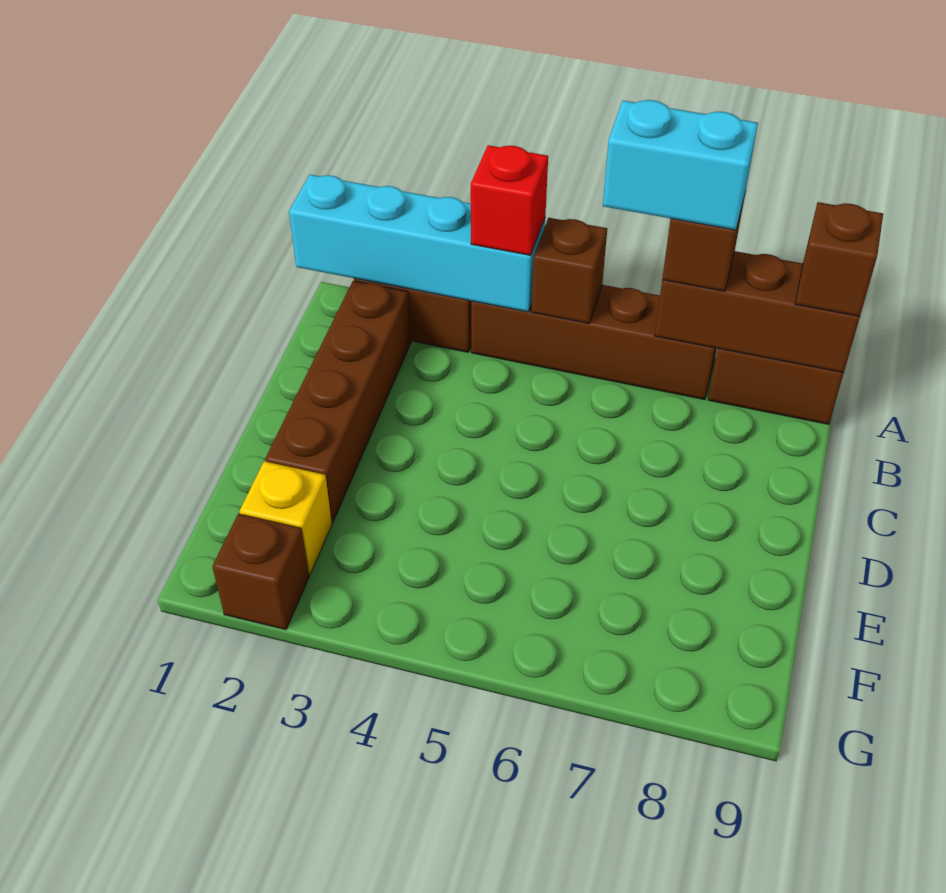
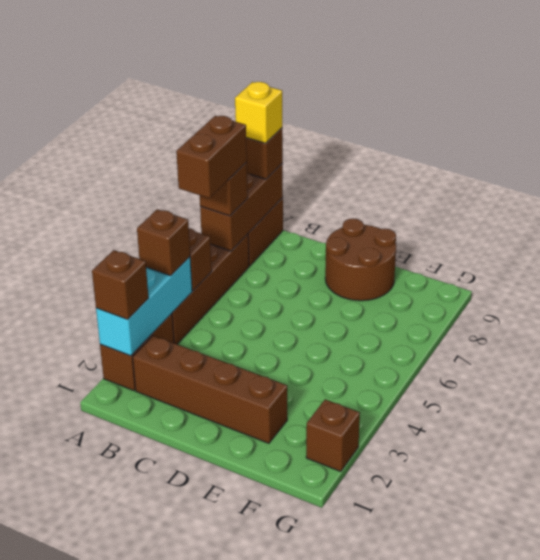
cyan brick A1:A4 level 2 -> cyan brick A2:A4 level 2
none -> brown brick A2 level 3
red brick A4 level 3 -> brown brick A4 level 3
cyan brick A6:A7 level 4 -> brown brick A6:A7 level 4
none -> brown round brick D8:E9 level 1
yellow brick F2 level 1 -> yellow brick A9 level 4

